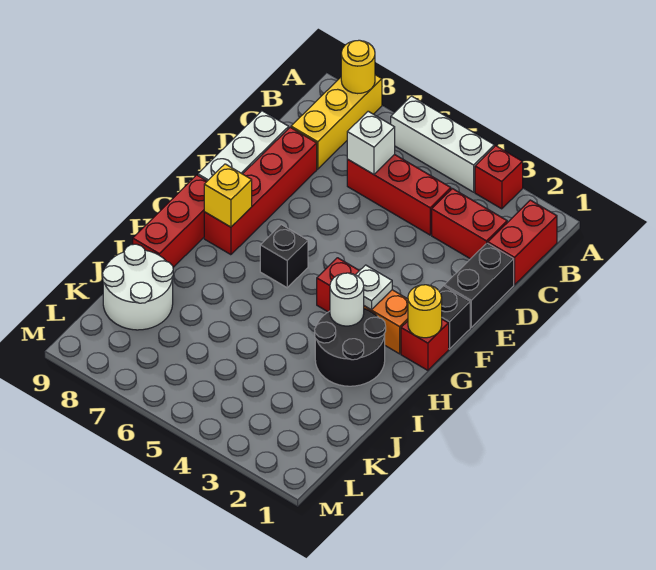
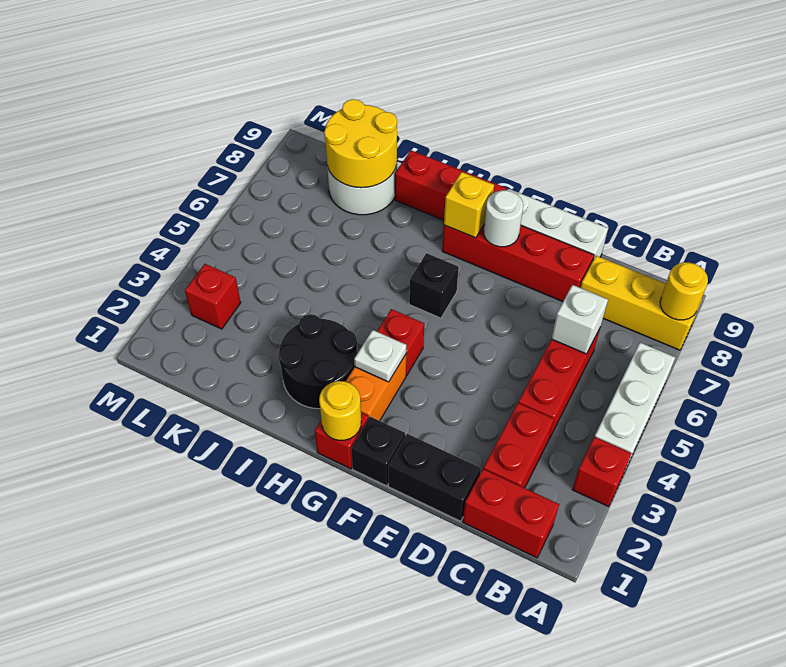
white round brick H3 level 2 -> white round brick F8 level 2
none -> yellow round brick J8:K9 level 2
none -> red brick L3 level 1

